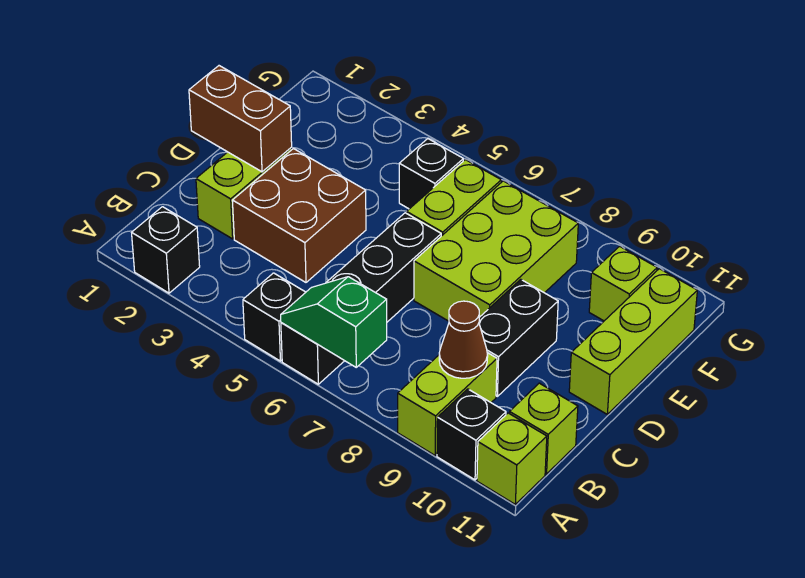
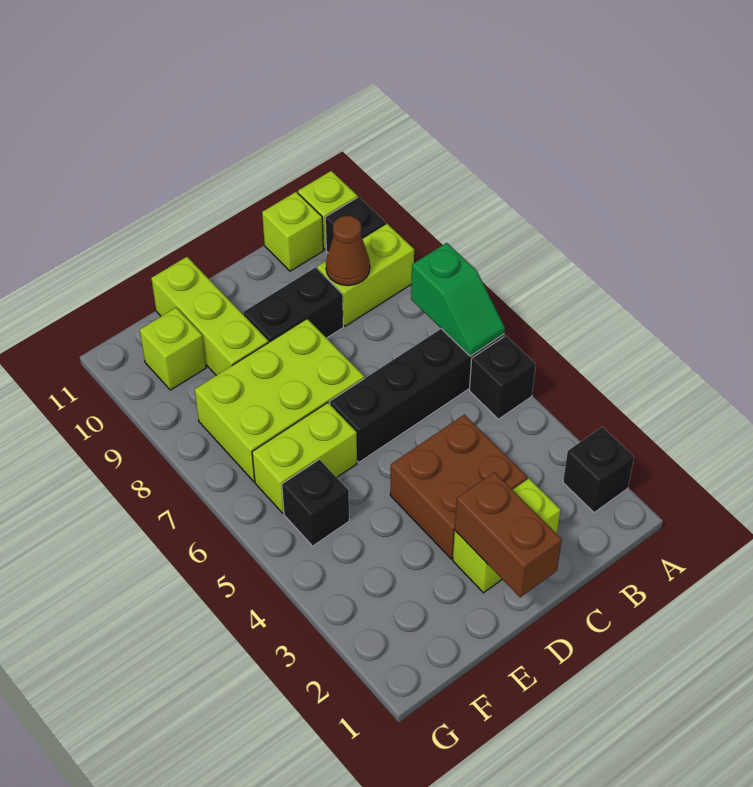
lime brick D11:F11 level 1 -> lime brick E9:E11 level 1

